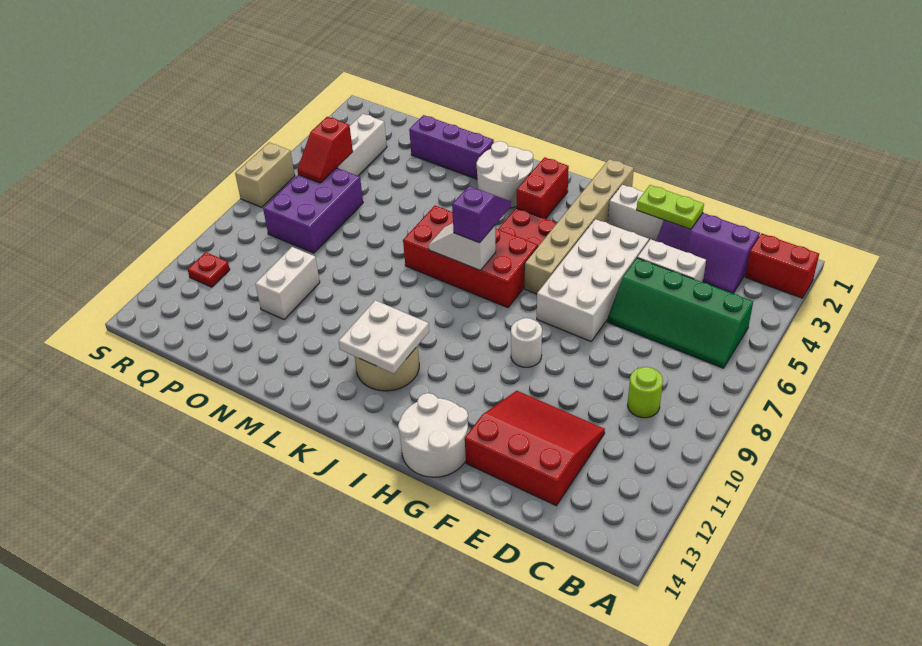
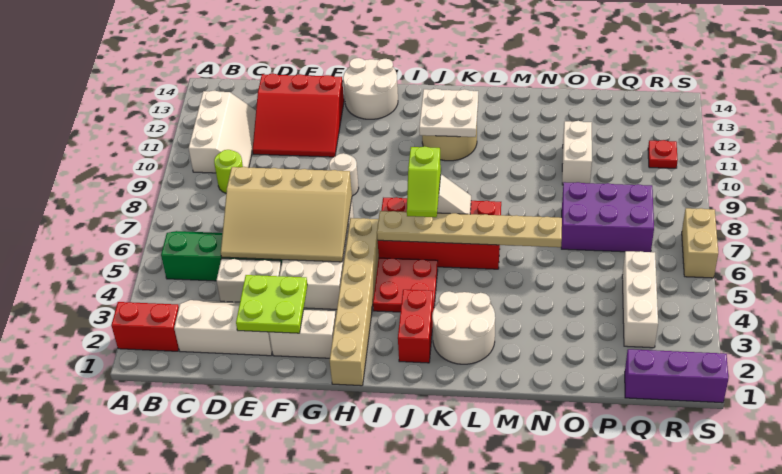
none -> white slope B10:C12 level 1 top B
purple slope C2:E3 level 1 top 2 -> white slope C2:E3 level 1 top 2
none -> tan slope D5:G7 level 2 top 7
lime plate E2:F2 level 2 -> lime plate E2:F3 level 2
none -> tan plate I6:N6 level 2
purple slope J6:J7 level 3 top 7 -> lime slope J6:J7 level 3 top 7
purple brick M2:O2 level 1 -> purple brick Q1:S1 level 1
purple brick P6:Q8 level 1 -> purple brick O7:Q8 level 1
red slope Q5:Q6 level 2 top 5 -> none

